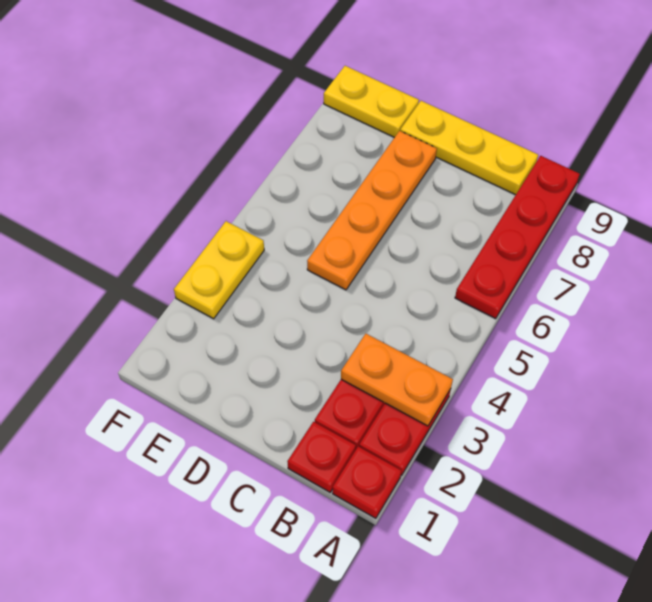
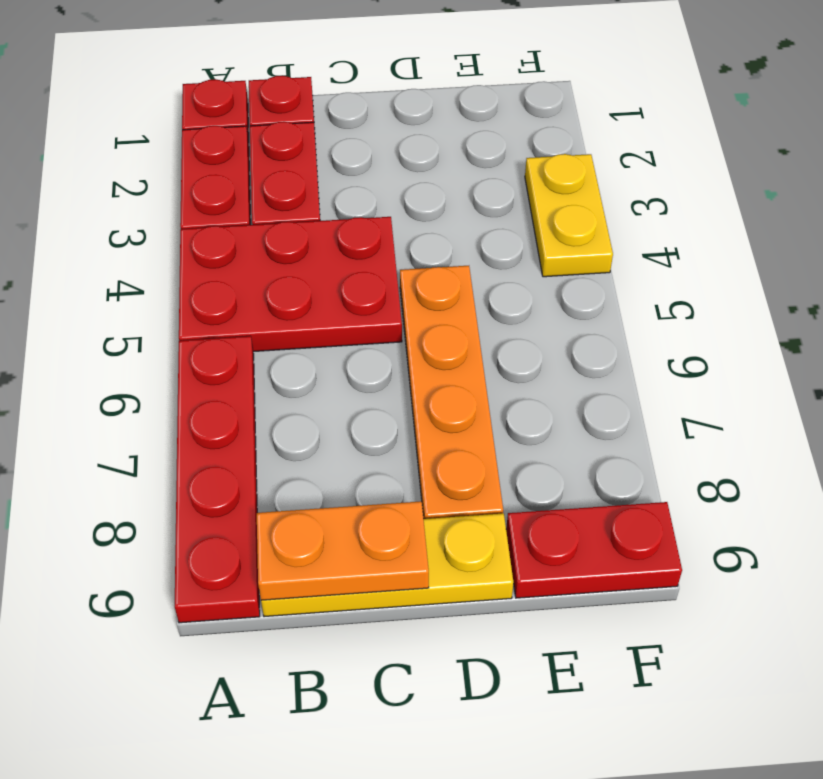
orange plate A3:B3 level 2 -> orange plate B9:C9 level 2
none -> red plate A4:C5 level 1
yellow plate E9:F9 level 1 -> red plate E9:F9 level 1

